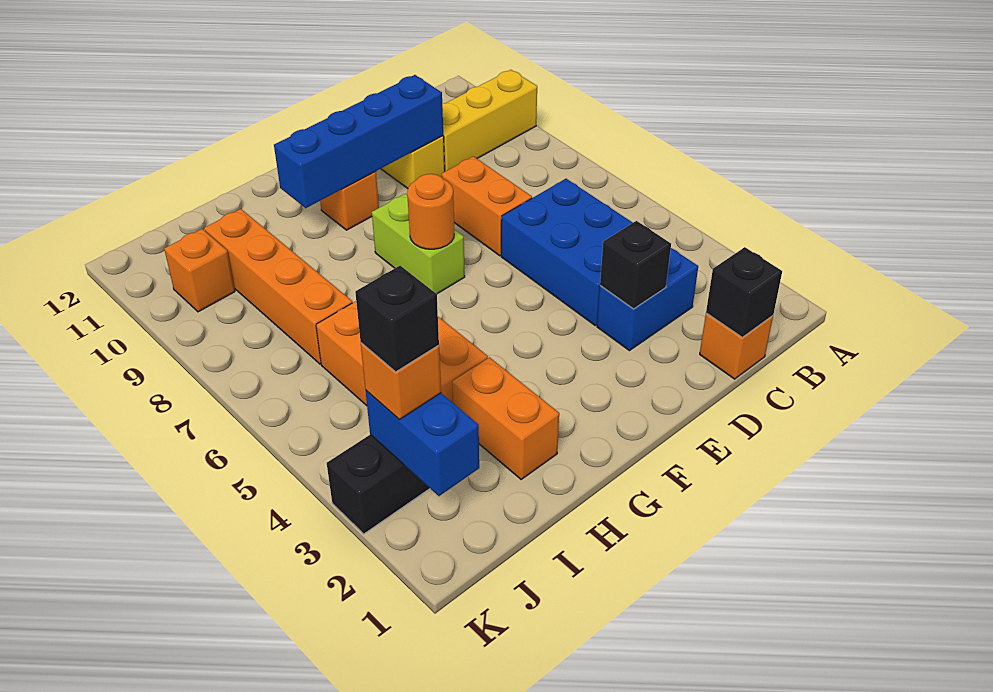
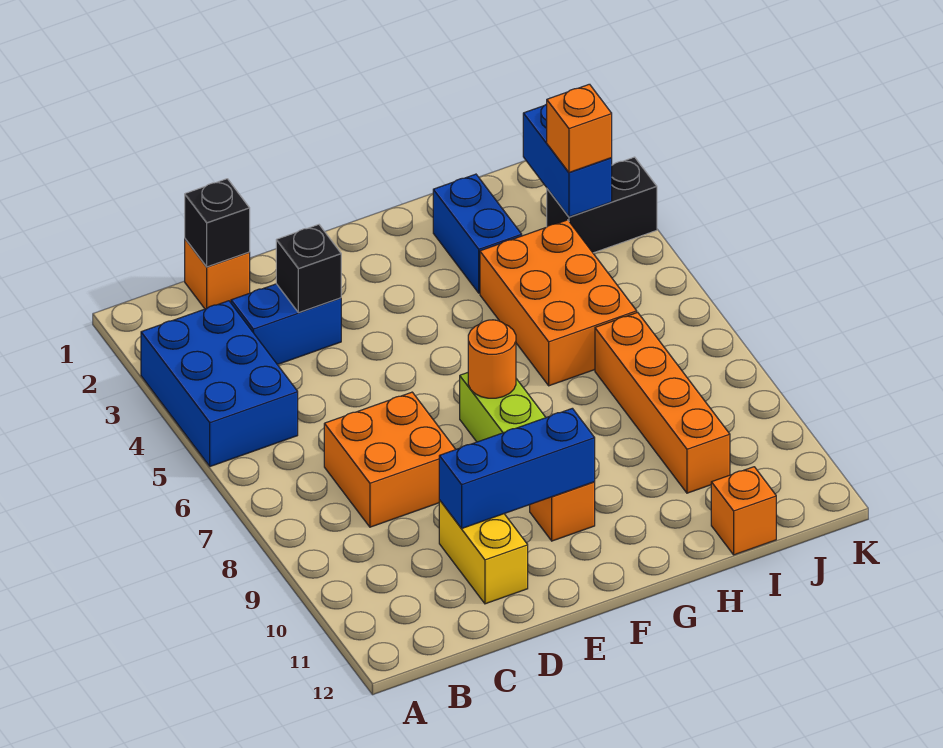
yellow brick A10:C10 level 1 -> none
blue brick C4:D6 level 1 -> blue brick A3:B5 level 1
orange brick D7:D8 level 1 -> orange brick C7:D8 level 1
blue brick D10:G10 level 2 -> blue brick D10:F10 level 2
orange brick H2:H3 level 1 -> blue brick H2:H3 level 1
black brick J3 level 4 -> none
orange brick J10 level 1 -> orange brick I12 level 1

